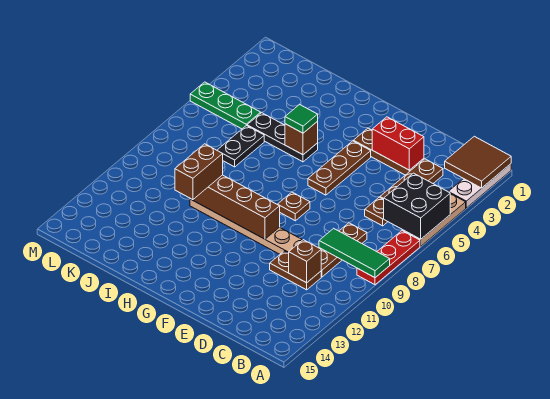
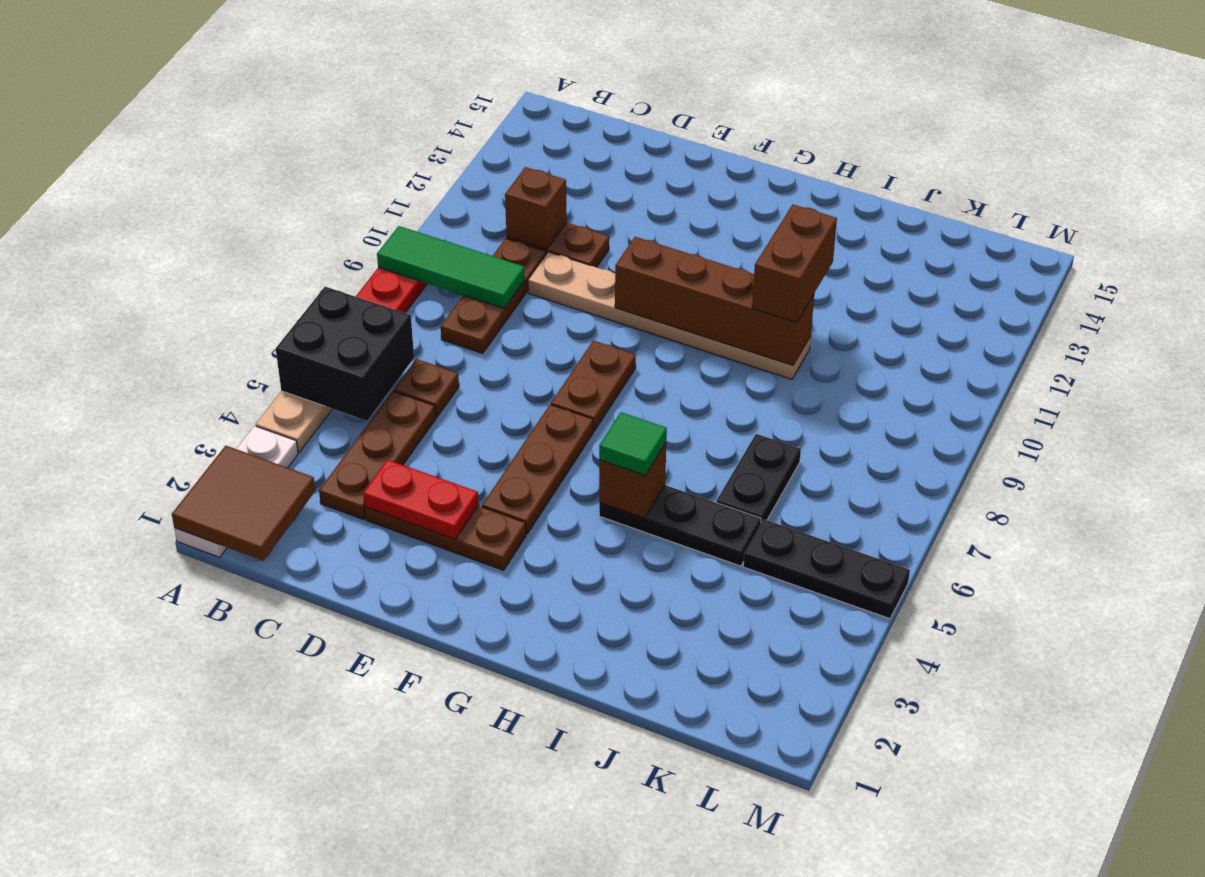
red brick D3:E3 level 2 -> red plate D3:E3 level 2
brown plate F8 level 1 -> brown plate F7:F8 level 1
green plate K5:M5 level 1 -> black plate K5:M5 level 1

